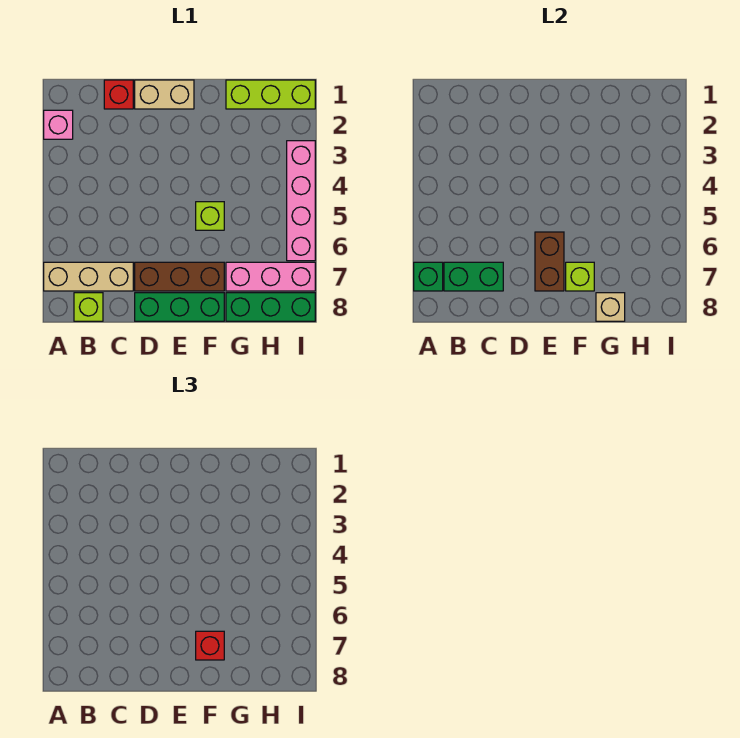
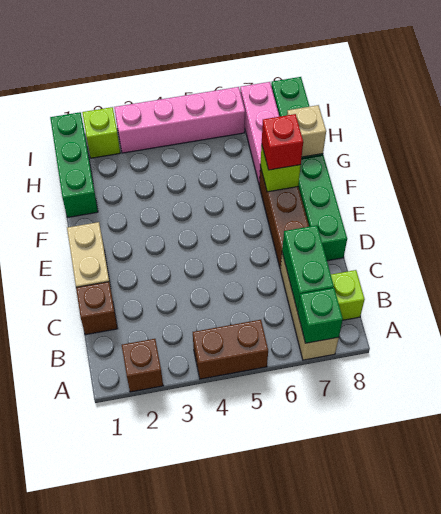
pink brick A2 level 1 -> brown brick A2 level 1
red brick C1 level 1 -> brown brick C1 level 1
brown brick E6:E7 level 2 -> brown brick A4:A5 level 1
lime brick F5 level 1 -> lime brick I2 level 1
lime brick G1:I1 level 1 -> green brick G1:I1 level 1

